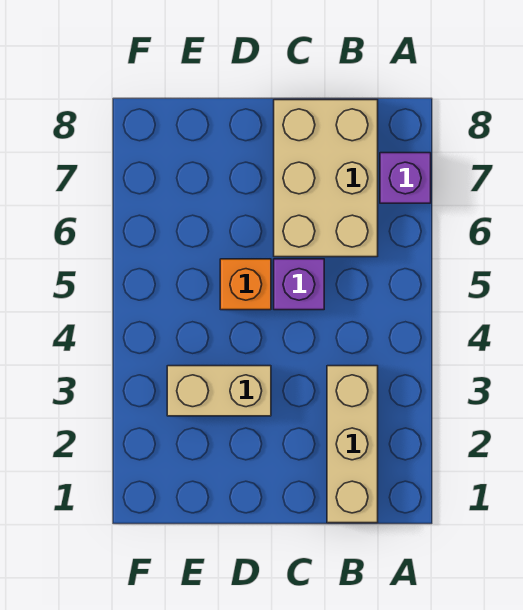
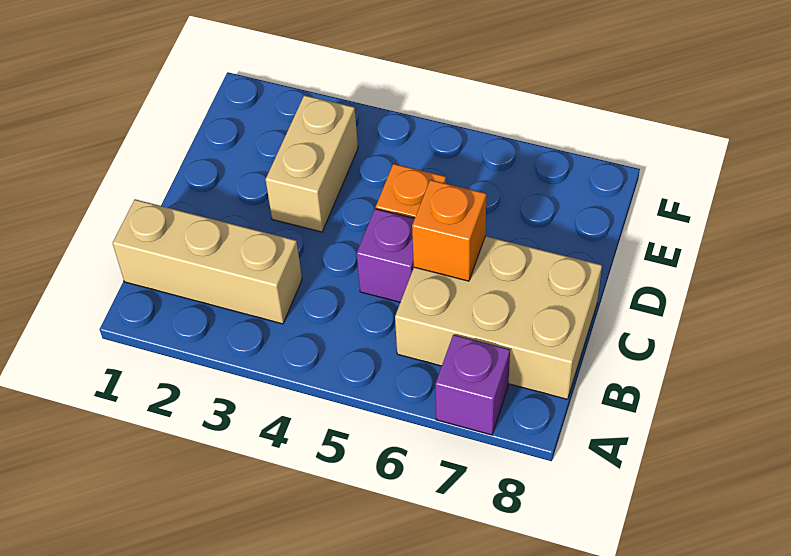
none -> orange brick C6 level 2

